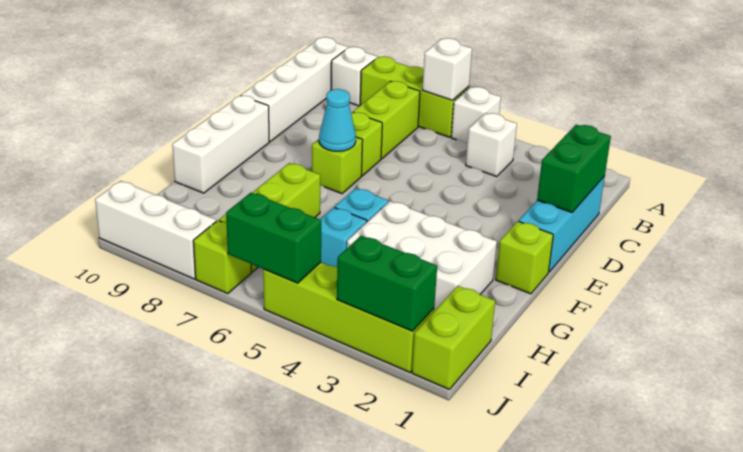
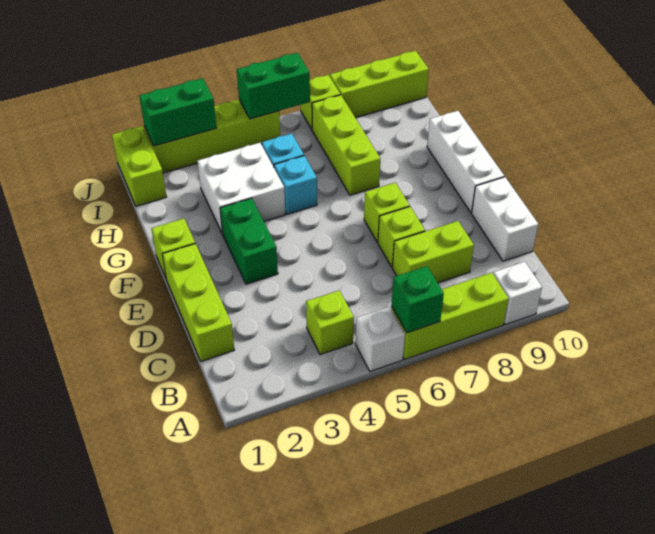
white brick A6 level 2 -> green brick A6 level 2
white brick A10:D10 level 1 -> white brick C10:D10 level 1
white brick B4 level 1 -> lime brick B4 level 1
lime brick B7:C7 level 1 -> lime brick C7:C8 level 1
cyan brick C1:E1 level 1 -> lime brick C1:E1 level 1
green brick C1:D1 level 2 -> green brick E3:F3 level 1
cyan cone E7 level 2 -> none
white brick G2:H4 level 1 -> white brick G3:H4 level 1
white brick J8:J10 level 1 -> lime brick J8:J10 level 1

